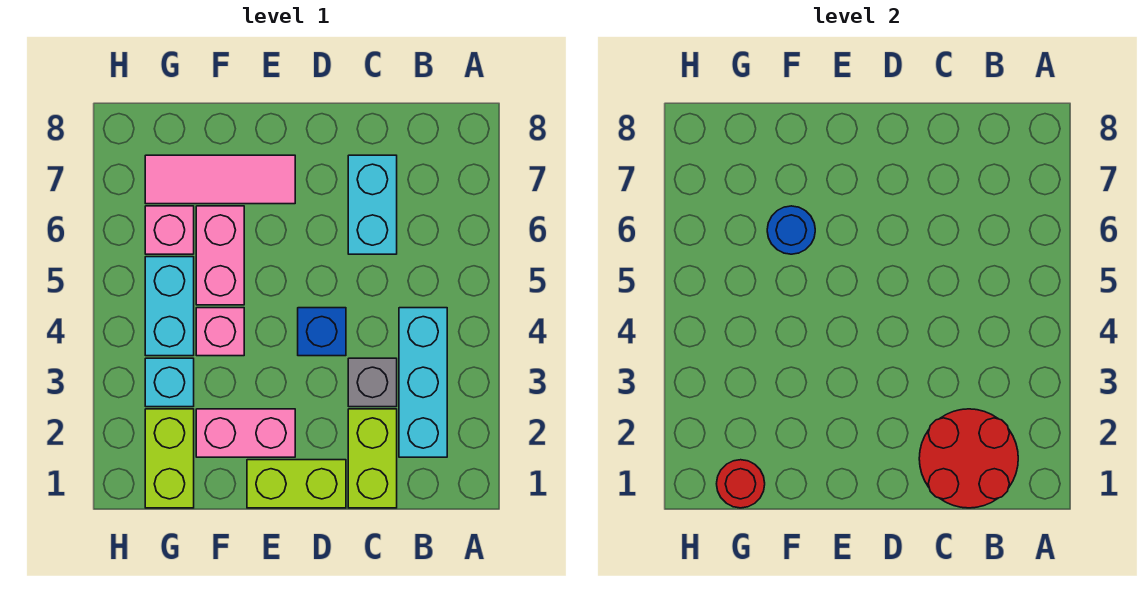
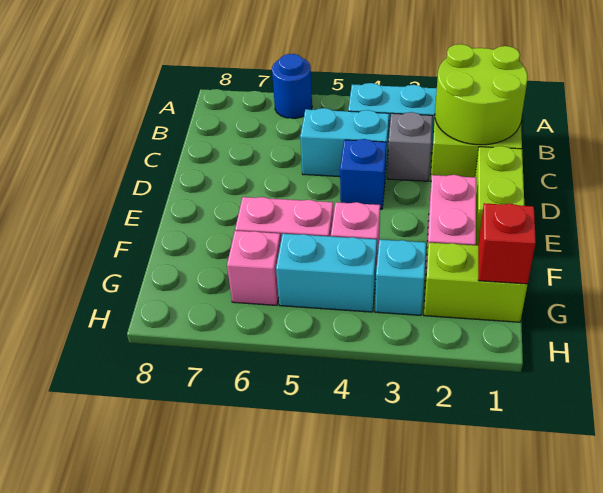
red round brick B1:C2 level 2 -> lime round brick B1:C2 level 2
cyan brick C6:C7 level 1 -> cyan brick C4:C5 level 1
pink tile E7:G7 level 1 -> none
blue round brick F6 level 2 -> blue round brick A6 level 1
red round brick G1 level 2 -> red brick G1 level 2

